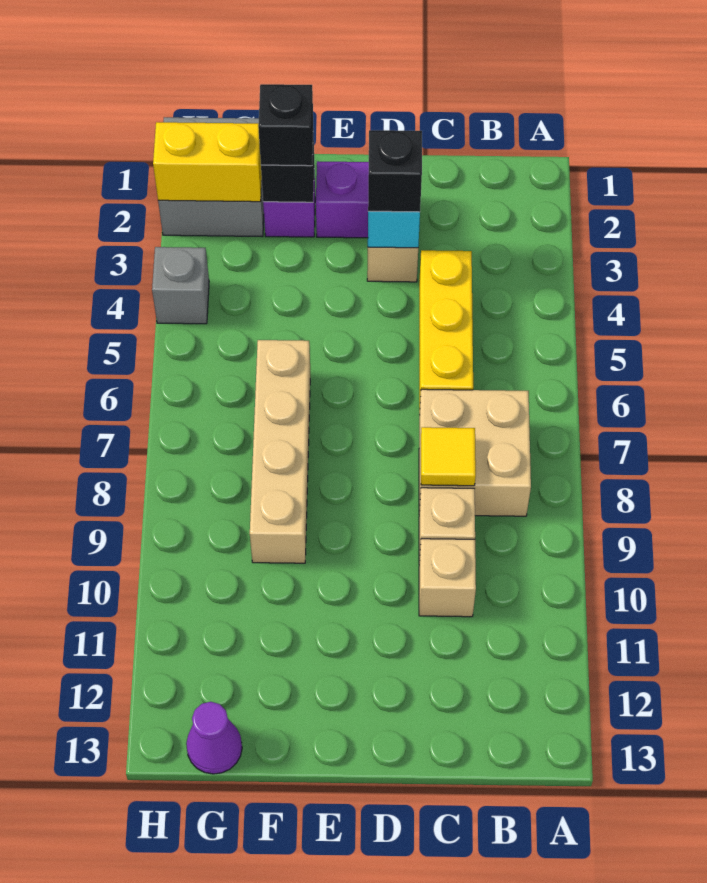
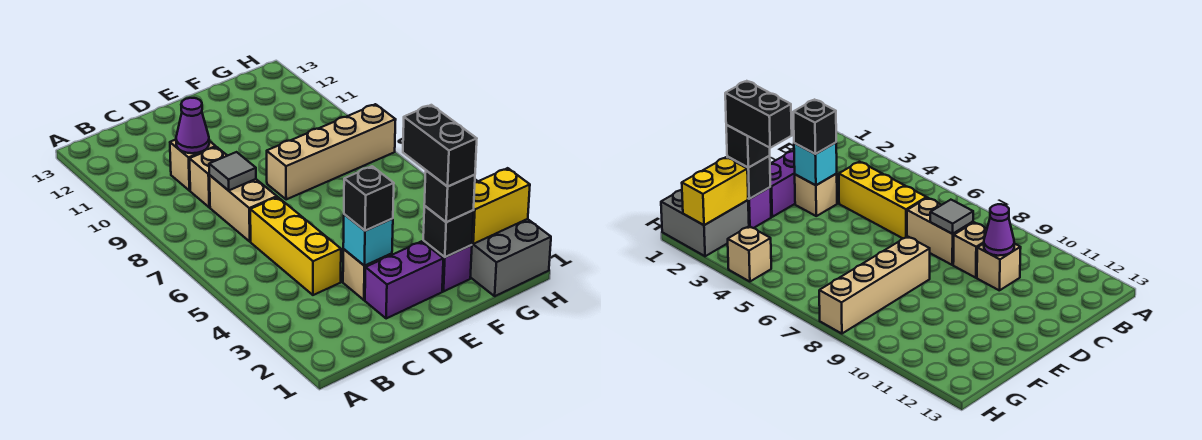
tan brick B7:C8 level 1 -> tan brick C7:C8 level 1
yellow tile C8 level 2 -> grey tile C8 level 2
none -> black brick F2:F3 level 4
tan brick F6:F9 level 1 -> tan brick E8:H8 level 1
purple cone G13 level 1 -> purple cone C10 level 2
grey brick H4 level 1 -> tan brick H4 level 1

